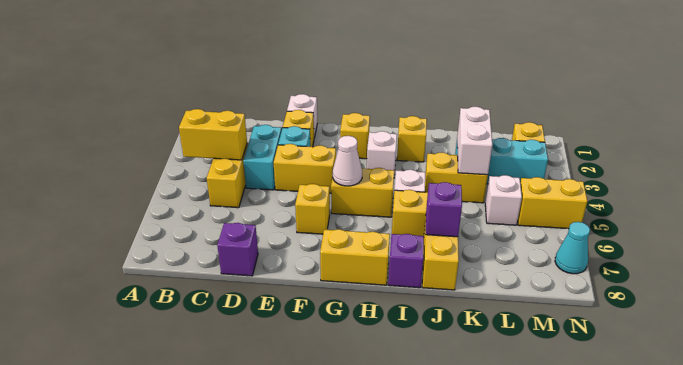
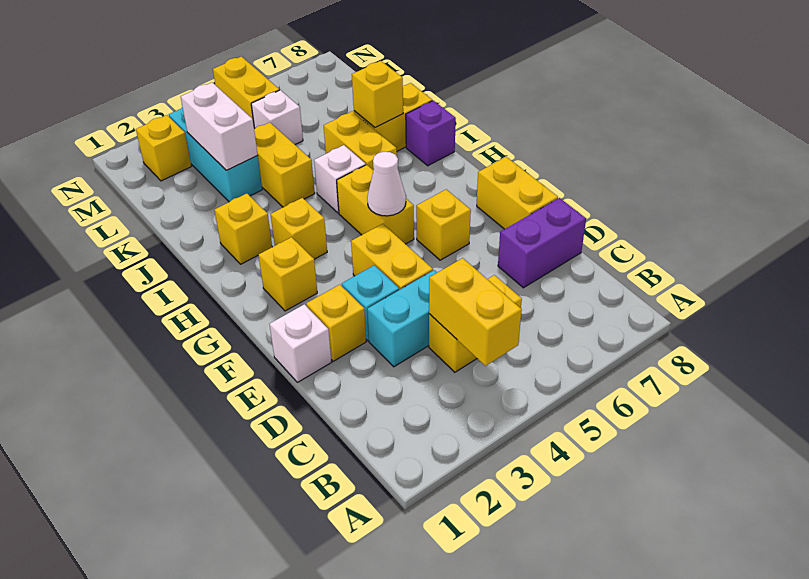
purple brick D8 level 1 -> purple brick D7:D8 level 1
yellow brick G8:H8 level 1 -> yellow brick E8:F8 level 1
white brick H3 level 1 -> yellow brick H3 level 1
purple brick J7 level 2 -> yellow brick J7 level 2
white brick K3:K4 level 2 -> white brick K3:L3 level 2
cyan cone N7 level 1 -> none

